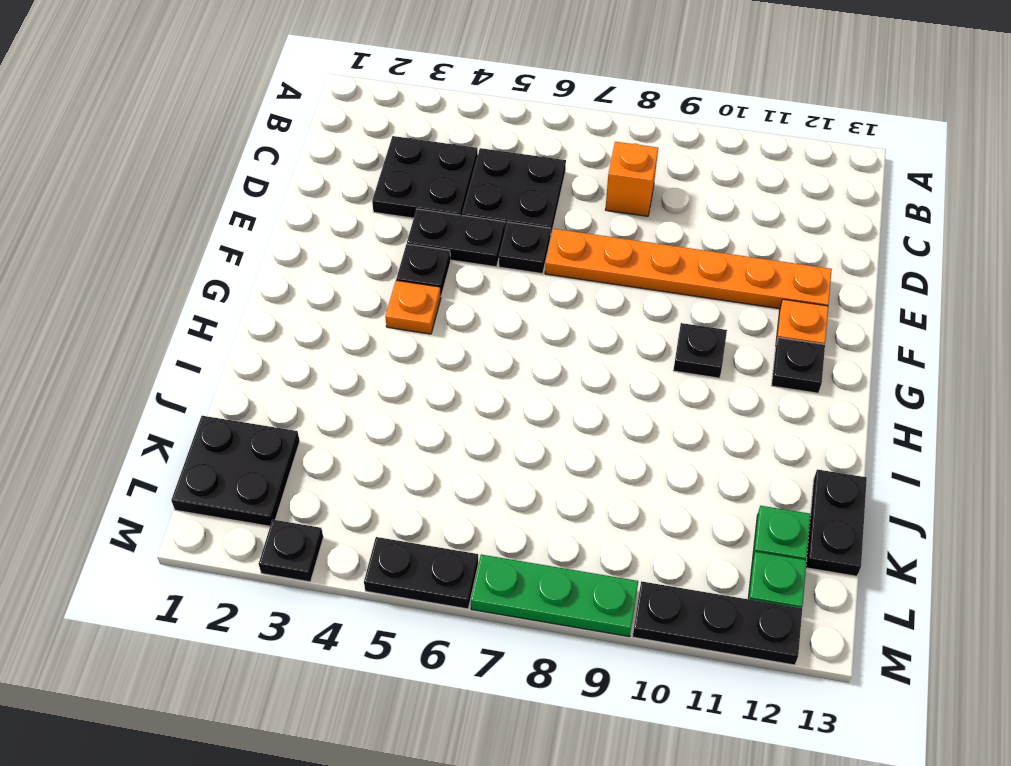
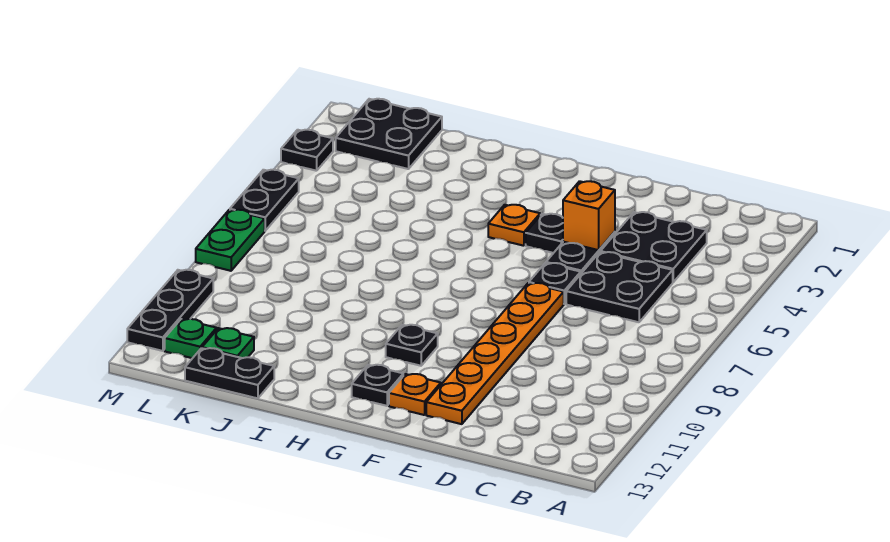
orange brick C8 level 1 -> orange brick E4 level 2
green plate M7:M9 level 1 -> green plate M7:M8 level 1

